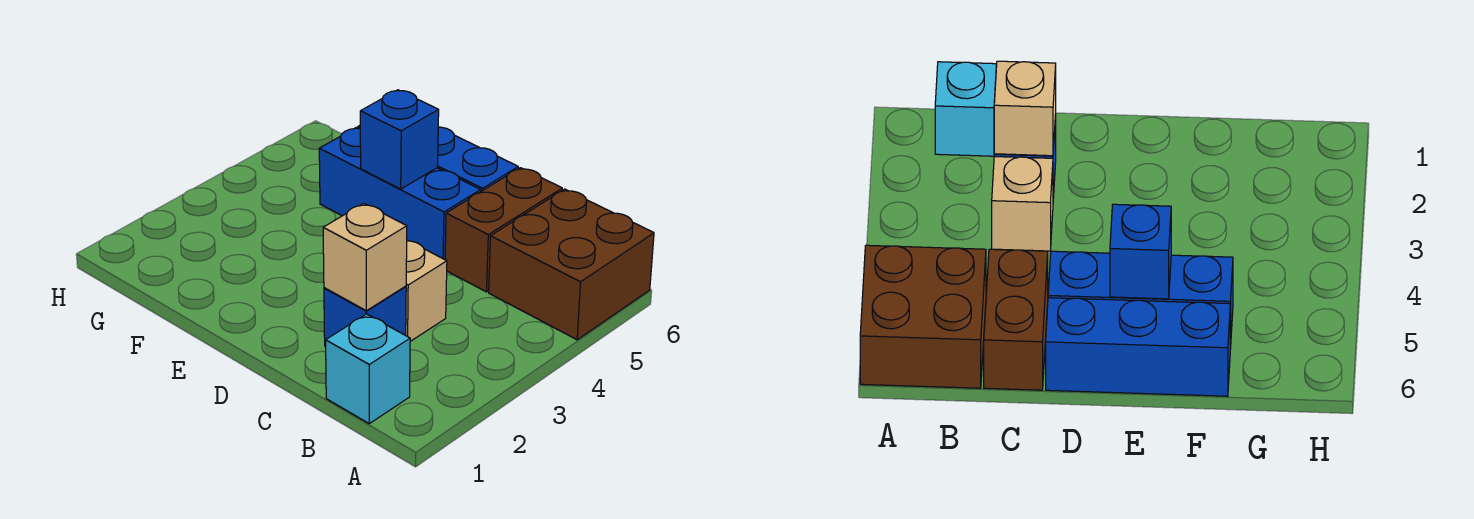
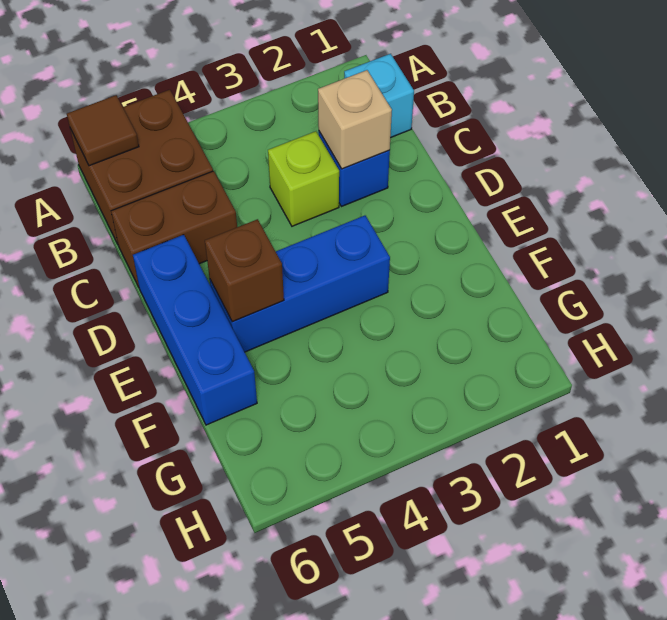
none -> brown tile A6 level 2
tan brick C3 level 1 -> lime brick C3 level 1
blue brick D5:F5 level 1 -> blue brick E3:E5 level 1
blue brick E5 level 2 -> brown brick E5 level 2

